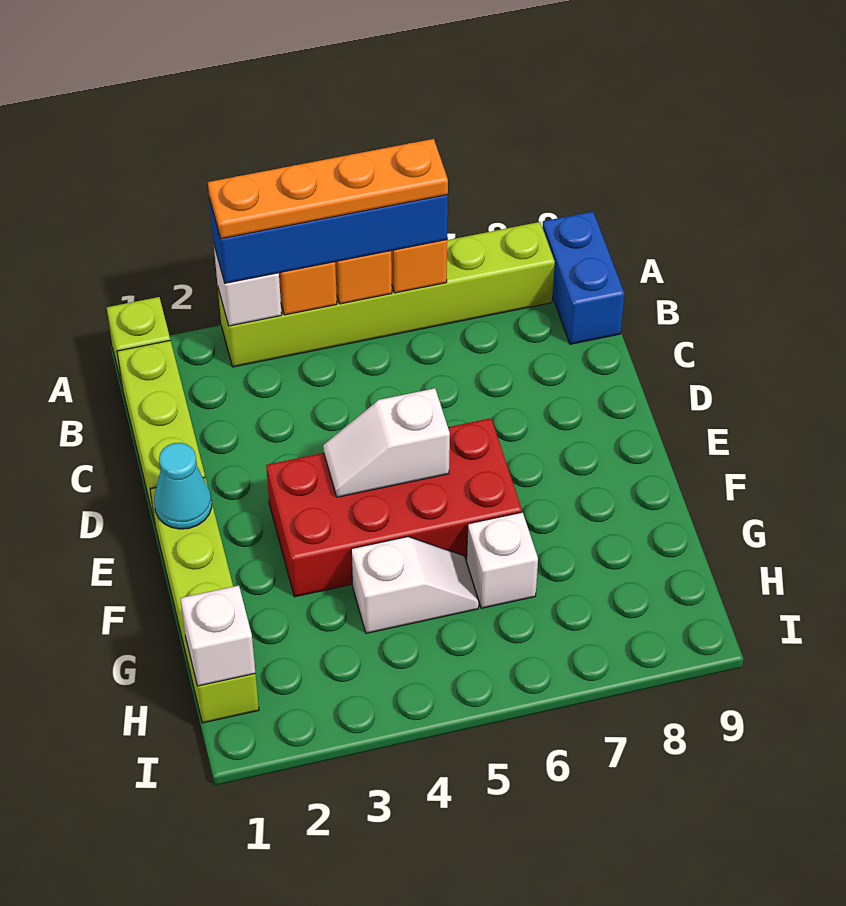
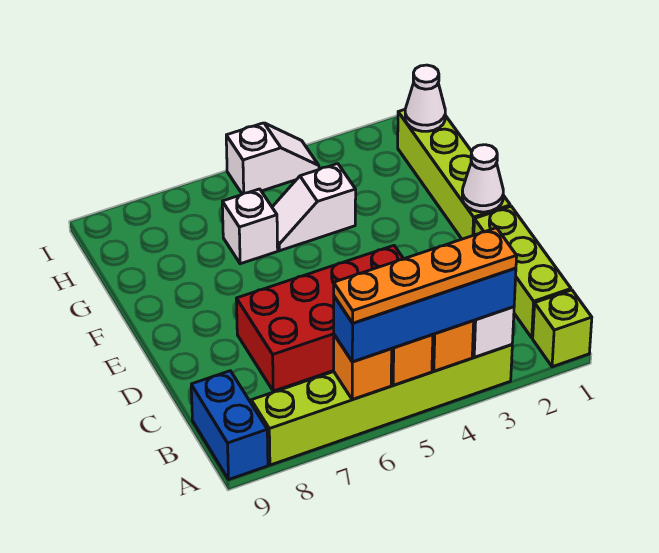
cyan cone E1 level 2 -> white cone E1 level 2
red brick E3:F6 level 1 -> red brick C4:D7 level 1
white slope E4:E5 level 2 top 5 -> white slope I4:I5 level 1 top 5
white brick H1 level 2 -> white cone H1 level 2

